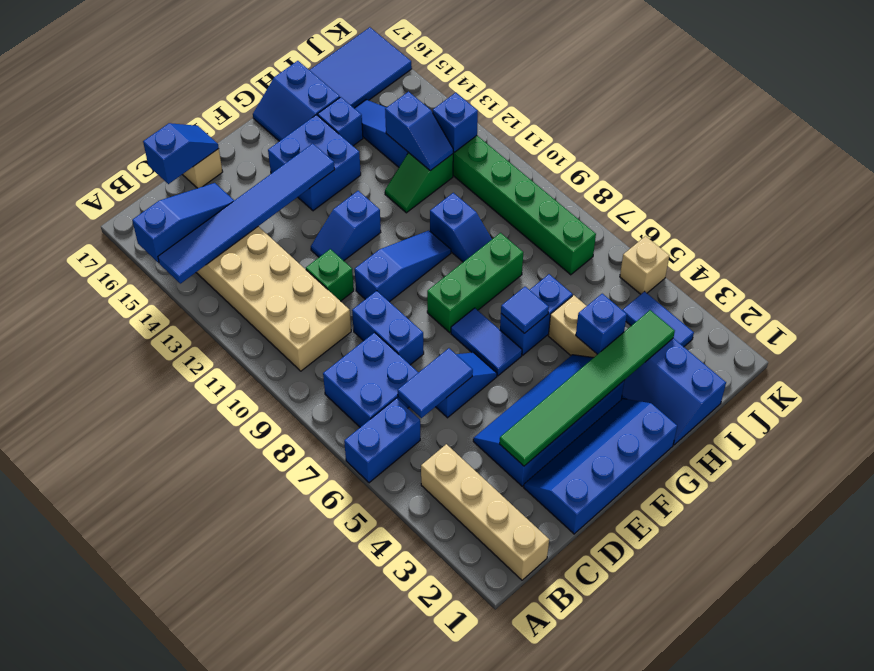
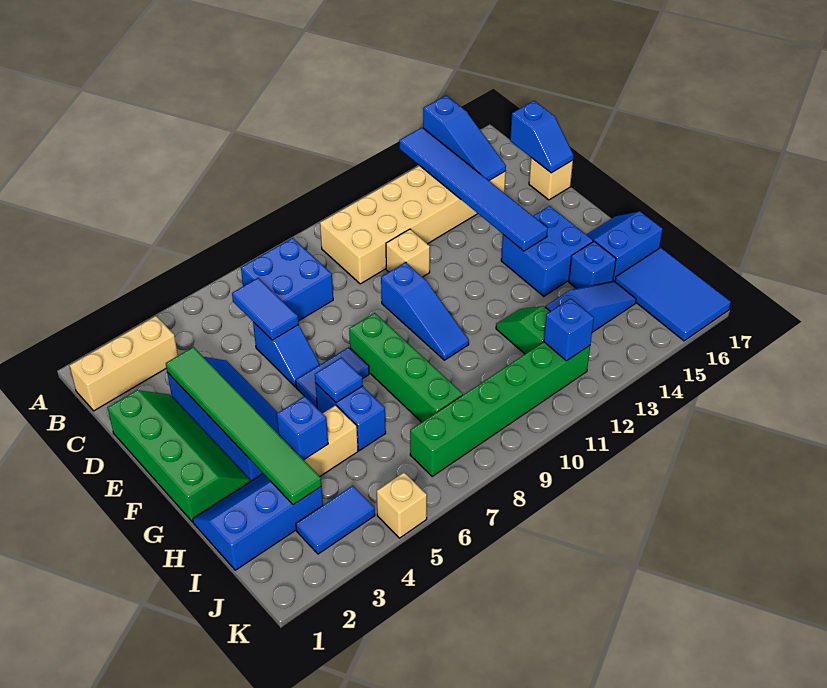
blue brick A6:B6 level 1 -> none
tan brick B1:B4 level 1 -> tan brick B1:B3 level 1
blue slope D1:G2 level 1 top 1 -> green slope D1:G2 level 1 top 1
blue brick D8:D9 level 1 -> none
green brick D11 level 1 -> tan brick D11 level 1
blue slope E12:F12 level 1 top F -> none
green brick F8:H8 level 1 -> green brick F8:I8 level 1
blue slope H9:H10 level 1 top 10 -> none
blue slope I12:I13 level 2 top 13 -> none

